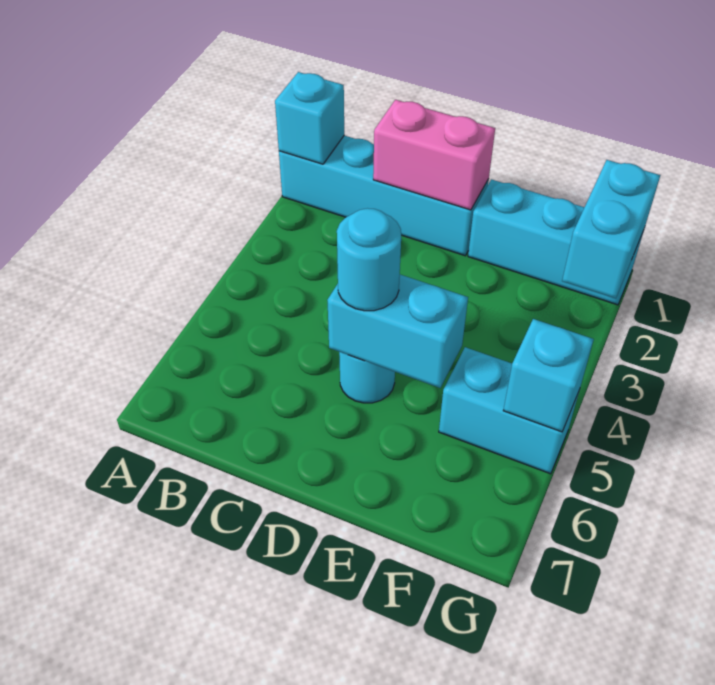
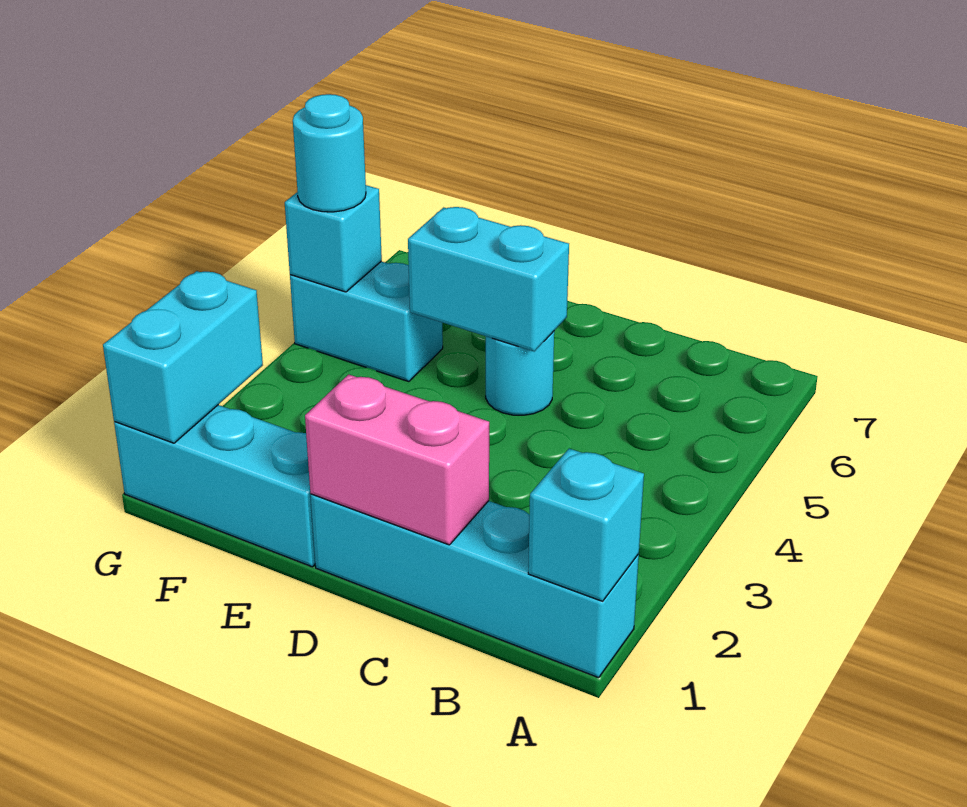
cyan round brick D5 level 3 -> cyan round brick G5 level 3

